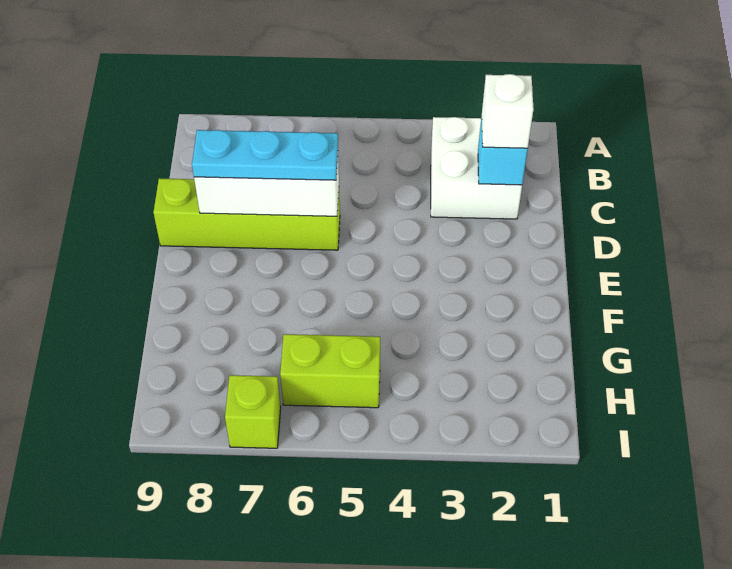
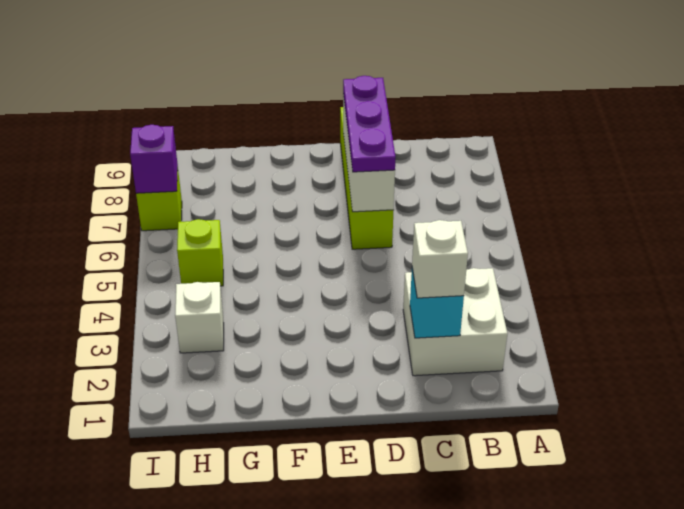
cyan plate D6:D8 level 3 -> purple plate D6:D8 level 3
none -> white brick H3 level 1
lime brick H5:H6 level 1 -> lime brick H5 level 1
none -> purple brick I7 level 2

